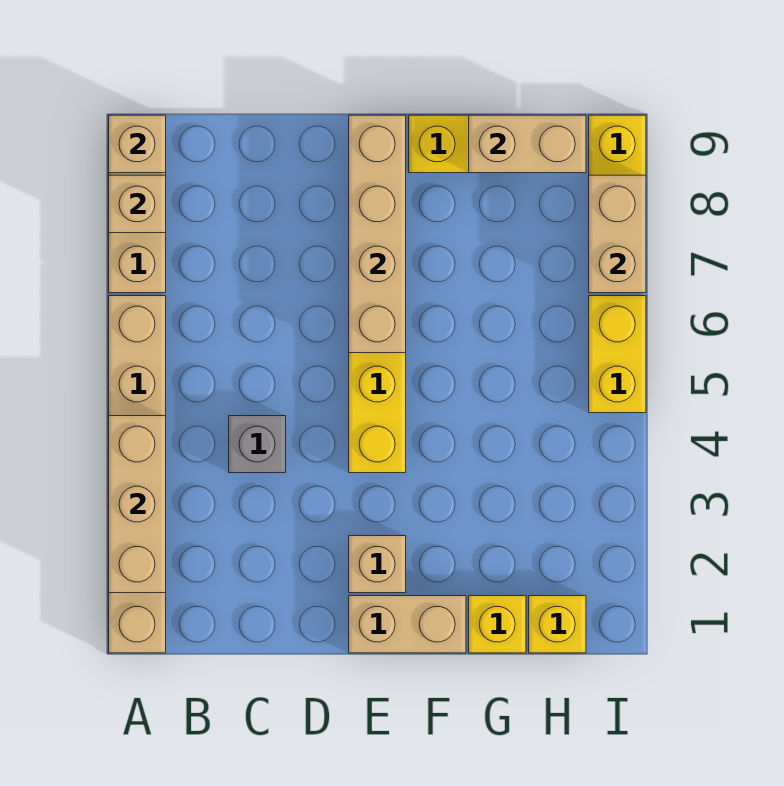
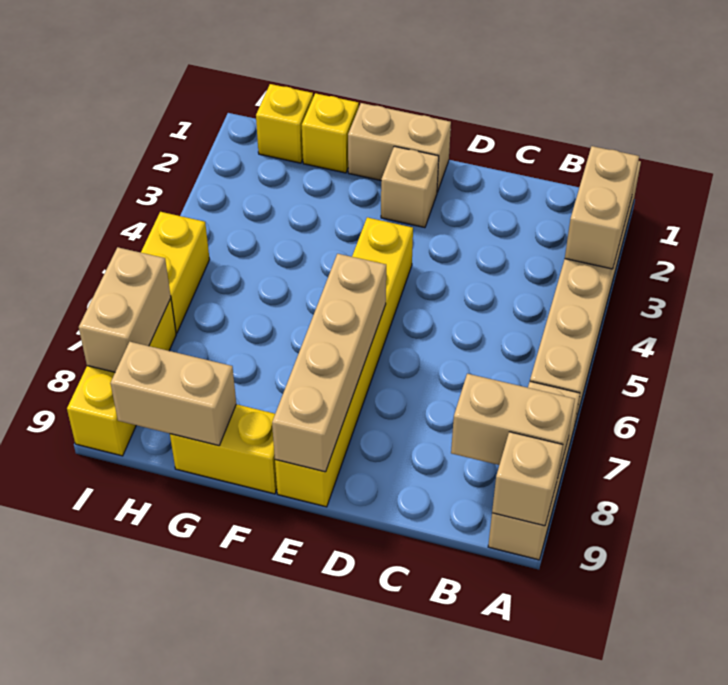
tan brick A2:A4 level 2 -> tan brick A2:A3 level 2
tan brick A8 level 2 -> tan brick A8:B8 level 2
grey brick C4 level 1 -> none

